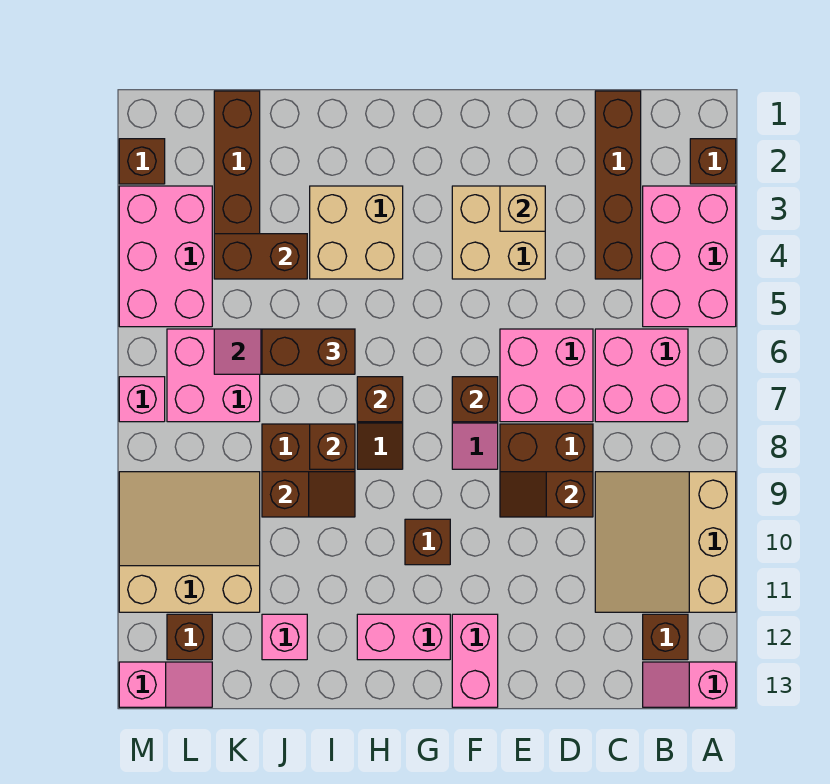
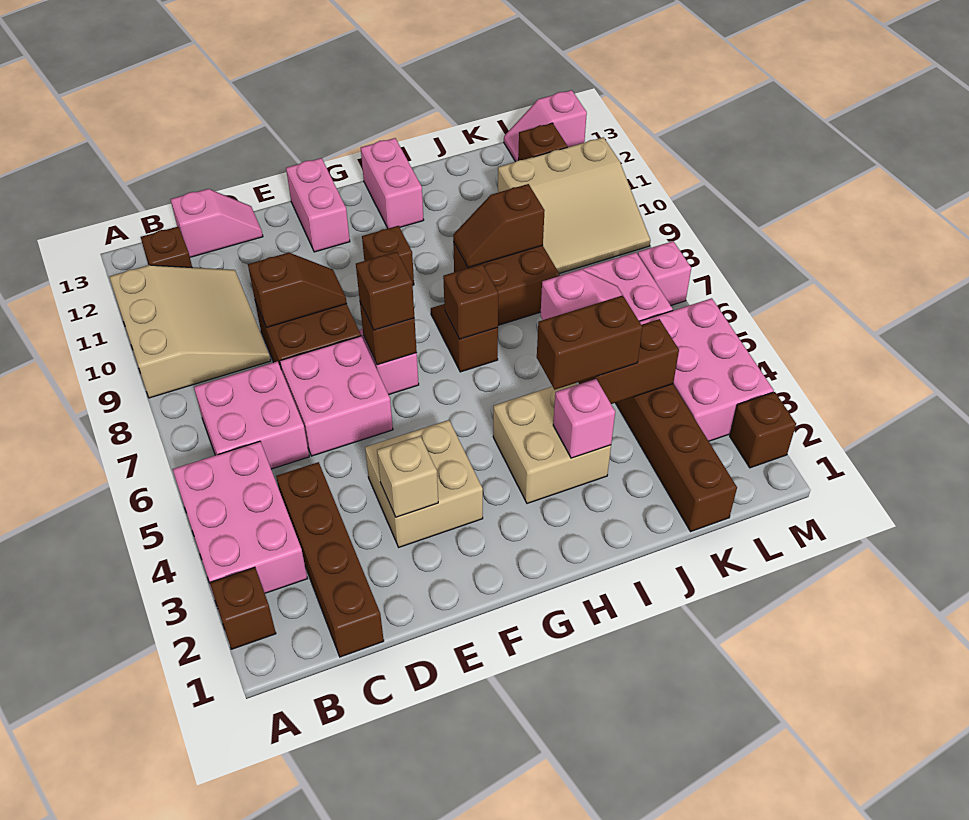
pink slope A13:B13 level 1 top A -> pink slope C13:D13 level 1 top C
pink brick G12:H12 level 1 -> pink brick H12:H13 level 1
brown brick I6:J6 level 3 -> brown brick I4:J4 level 3
brown brick I8 level 2 -> brown brick F7 level 3
pink brick J12 level 1 -> pink brick I3 level 2

